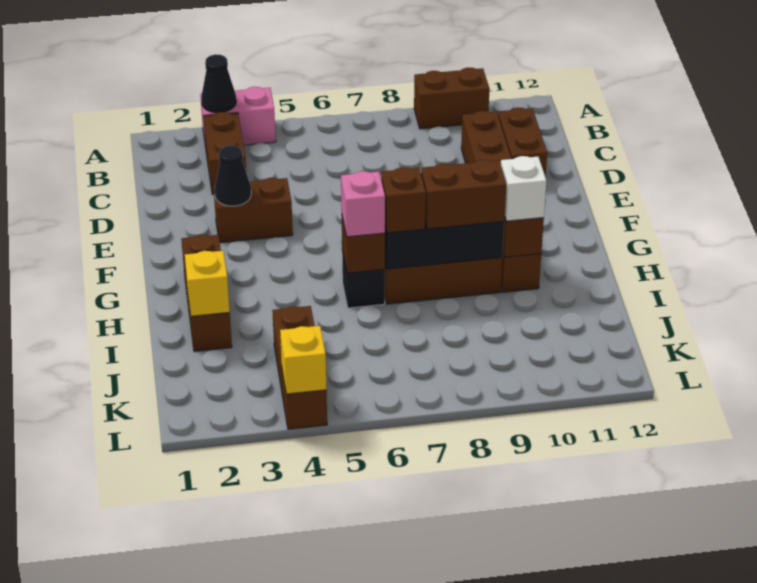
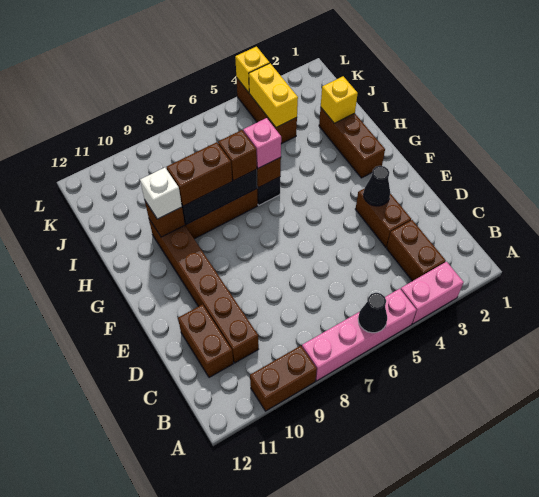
black cone A3 level 2 -> black cone A6 level 2
none -> pink brick A5:A8 level 1
brown brick E3:E4 level 1 -> brown brick D3:E3 level 1
none -> yellow brick J4:K4 level 2

